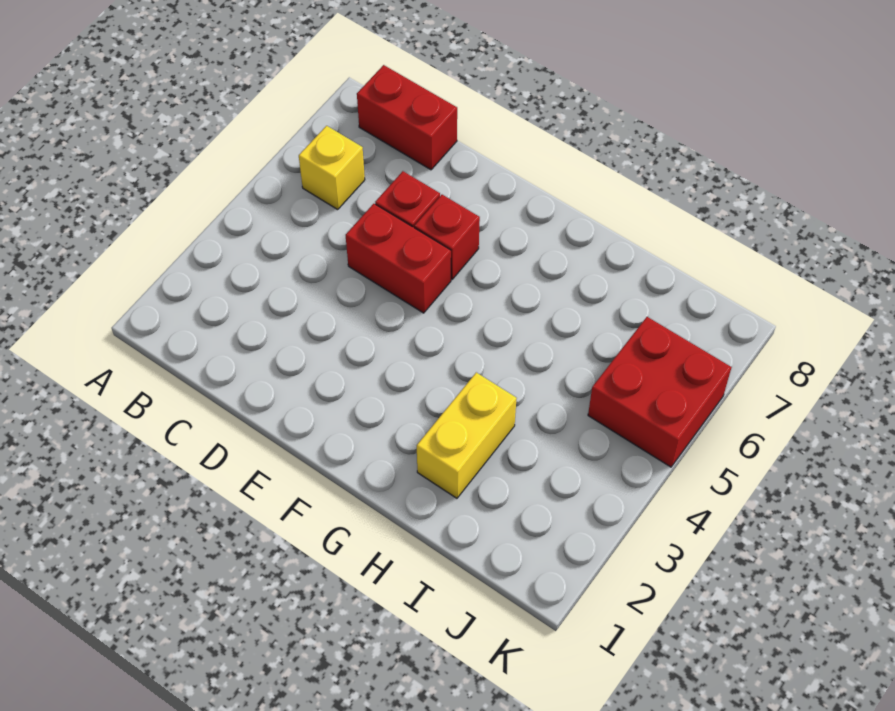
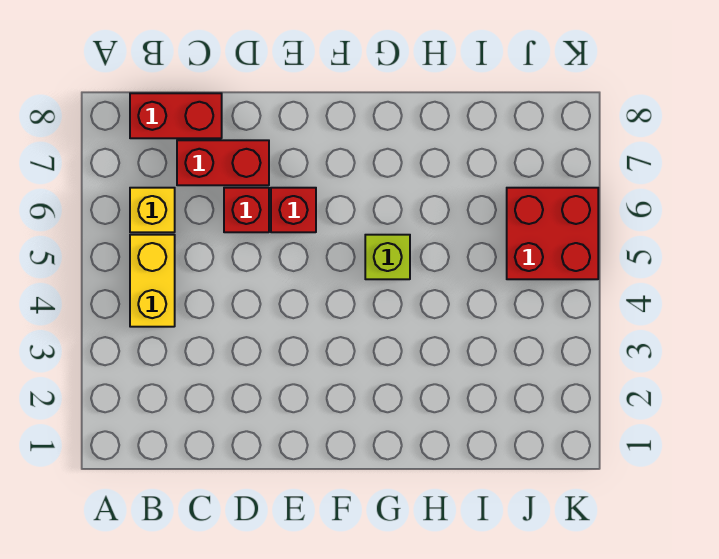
red brick D5:E5 level 1 -> red brick C7:D7 level 1
none -> lime brick G5 level 1
yellow brick H2:H3 level 1 -> yellow brick B4:B5 level 1

